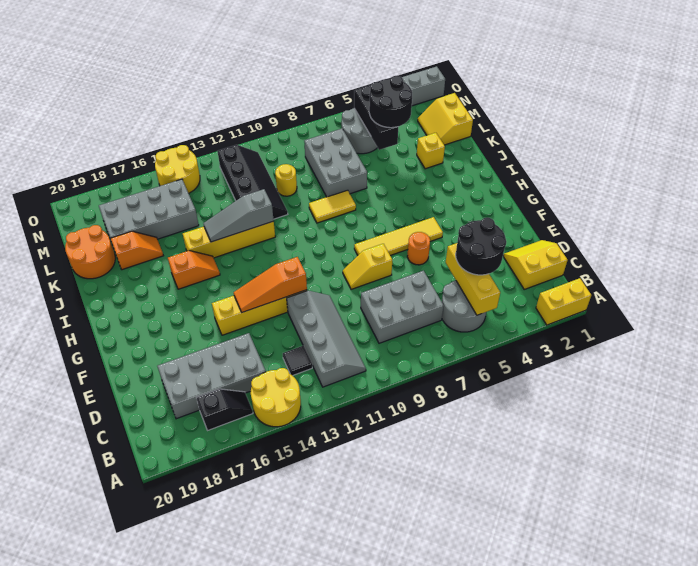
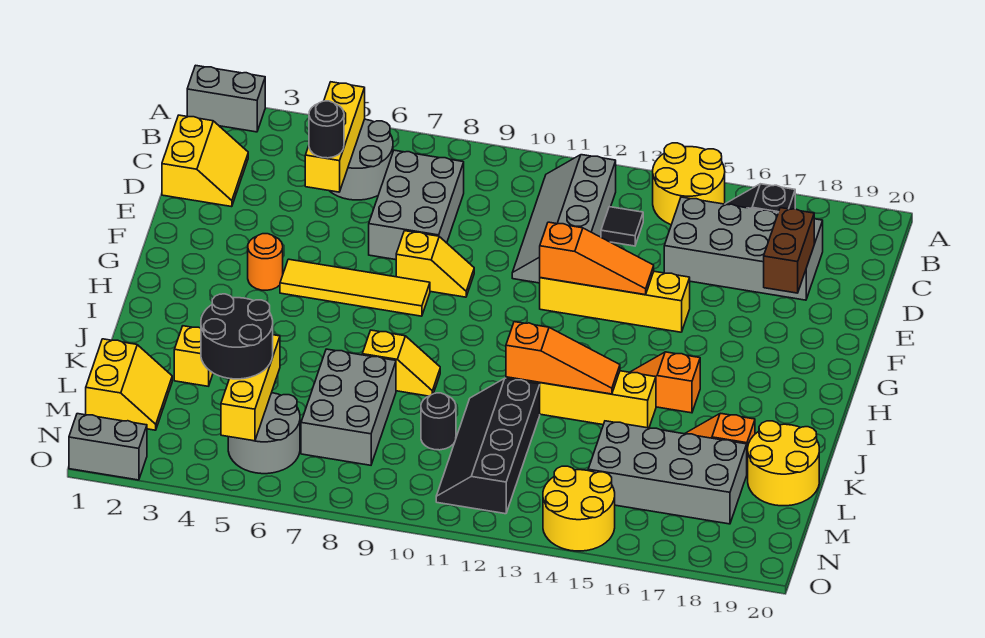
yellow brick A1:A2 level 1 -> grey brick A1:A2 level 1
yellow slope C1:D2 level 1 top C -> yellow slope C1:D2 level 1 top 1
black round brick C4:D5 level 3 -> black round brick D5 level 3
grey brick C7:D9 level 1 -> grey brick C7:E8 level 1
none -> brown brick D18:E18 level 2
orange round brick F6 level 1 -> orange round brick G4 level 1
yellow tile J8:J9 level 1 -> yellow slope J8:J9 level 1 top 8
grey slope J12:J14 level 2 top 12 -> orange slope J12:J14 level 2 top 12
orange round brick K19:L20 level 1 -> yellow round brick K19:L20 level 1
black brick L5:N5 level 2 -> yellow brick L5:N5 level 2
yellow round brick L10 level 1 -> black round brick L10 level 1

